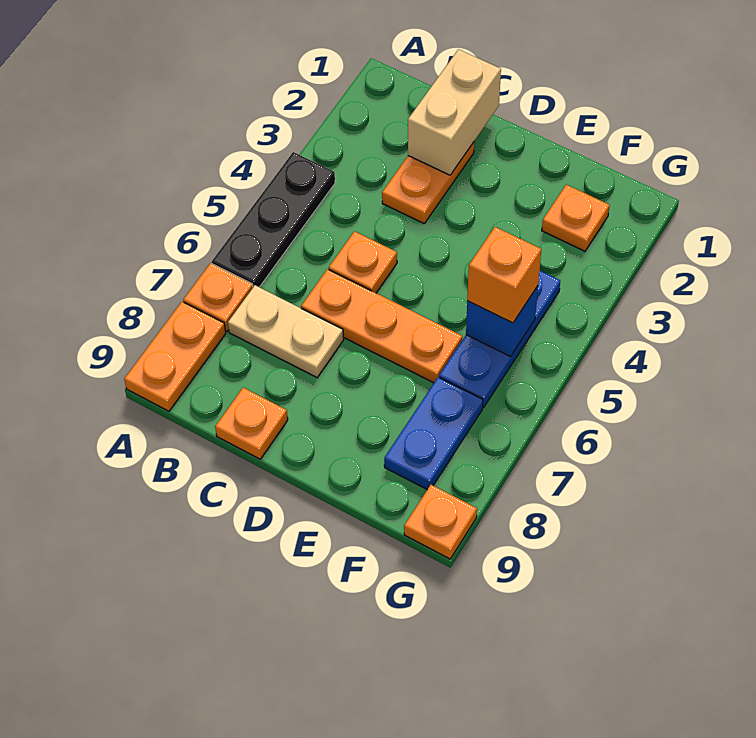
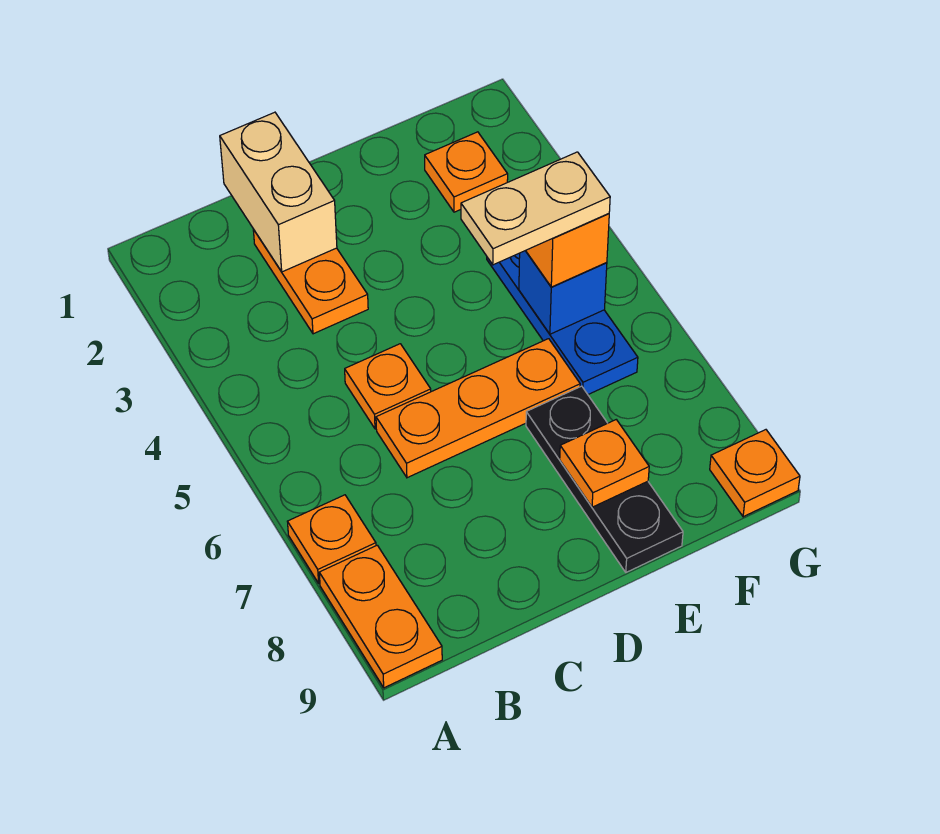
black plate A4:A6 level 1 -> black plate E7:E9 level 1
tan plate B7:C7 level 1 -> tan plate E5:F5 level 4
orange plate C9 level 1 -> orange plate E8 level 2
blue plate F7:F8 level 1 -> none

